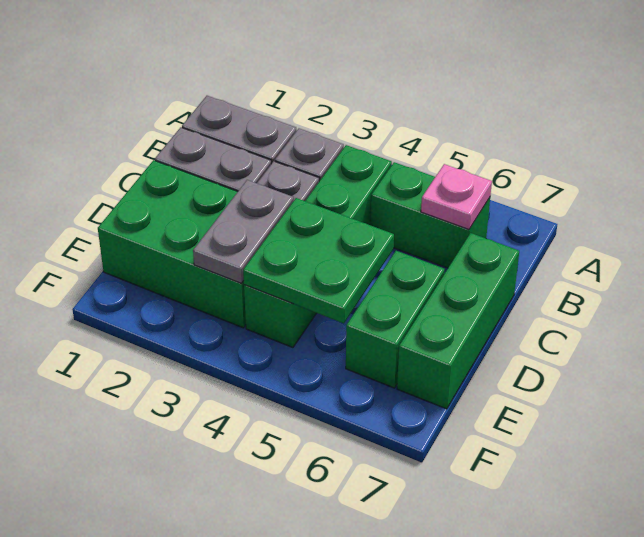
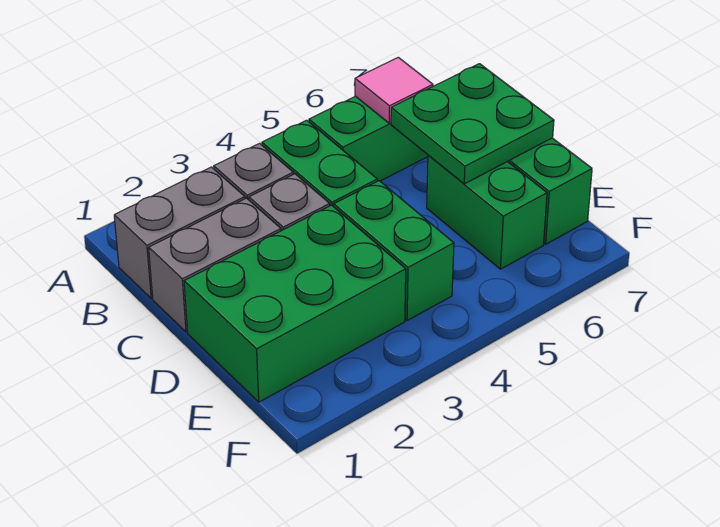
pink plate B6 level 2 -> pink tile B6 level 2
grey plate D3:E3 level 2 -> none
green plate D4:E5 level 2 -> green plate C6:D7 level 2

